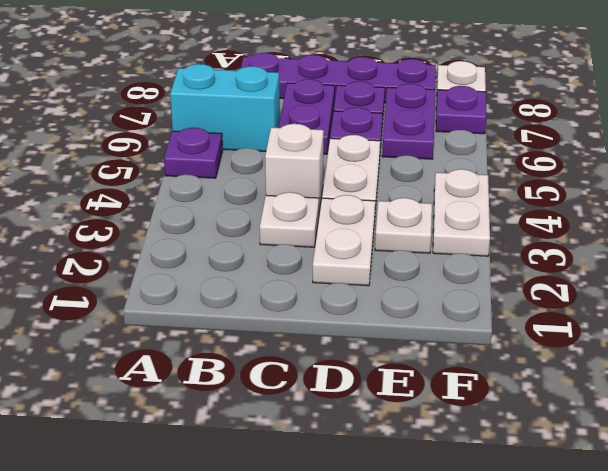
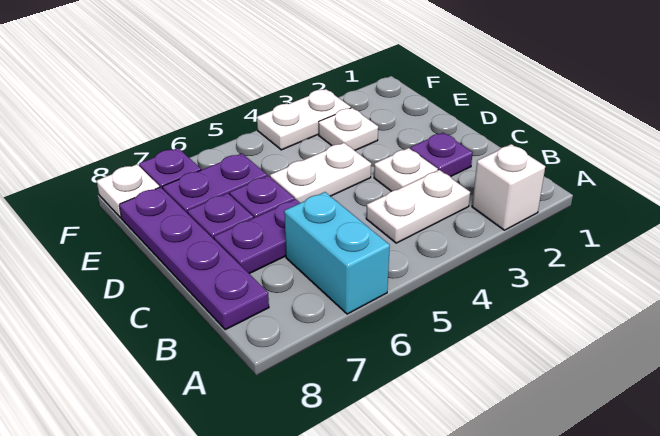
purple plate A5 level 1 -> purple plate C2 level 1
white brick C4 level 1 -> white brick A2 level 1
white plate D2:D3 level 1 -> white plate B3:B4 level 1

